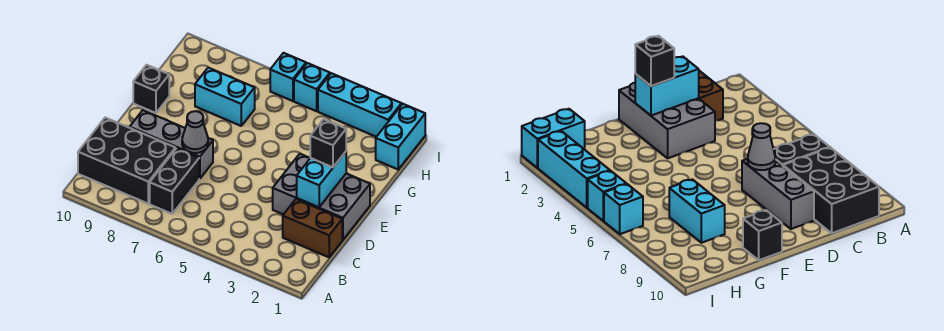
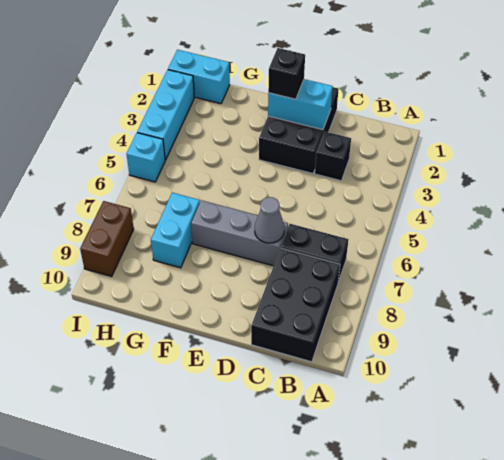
brown brick C1:C2 level 1 -> brown brick I8:I9 level 1
grey brick D1:E3 level 1 -> black brick D1:E3 level 1
grey brick D7:D9 level 1 -> grey brick D7:F7 level 1
black brick F10 level 1 -> black brick C3 level 1
cyan brick I6 level 1 -> none

